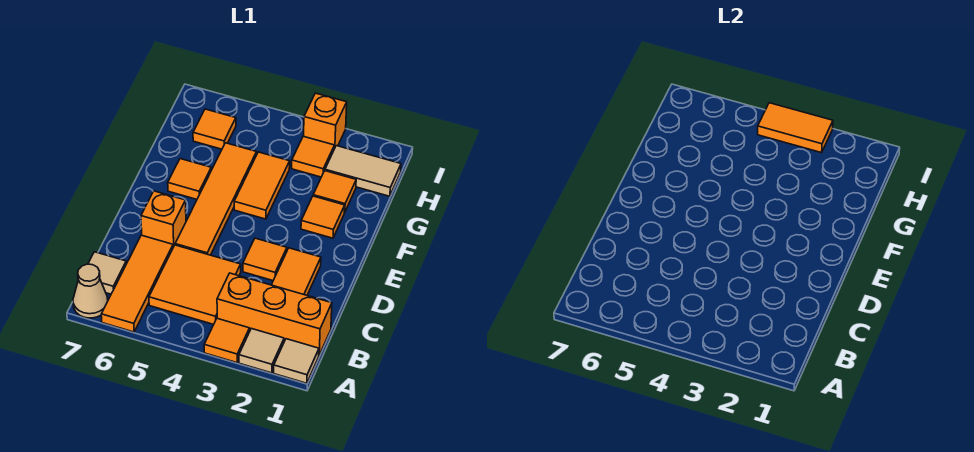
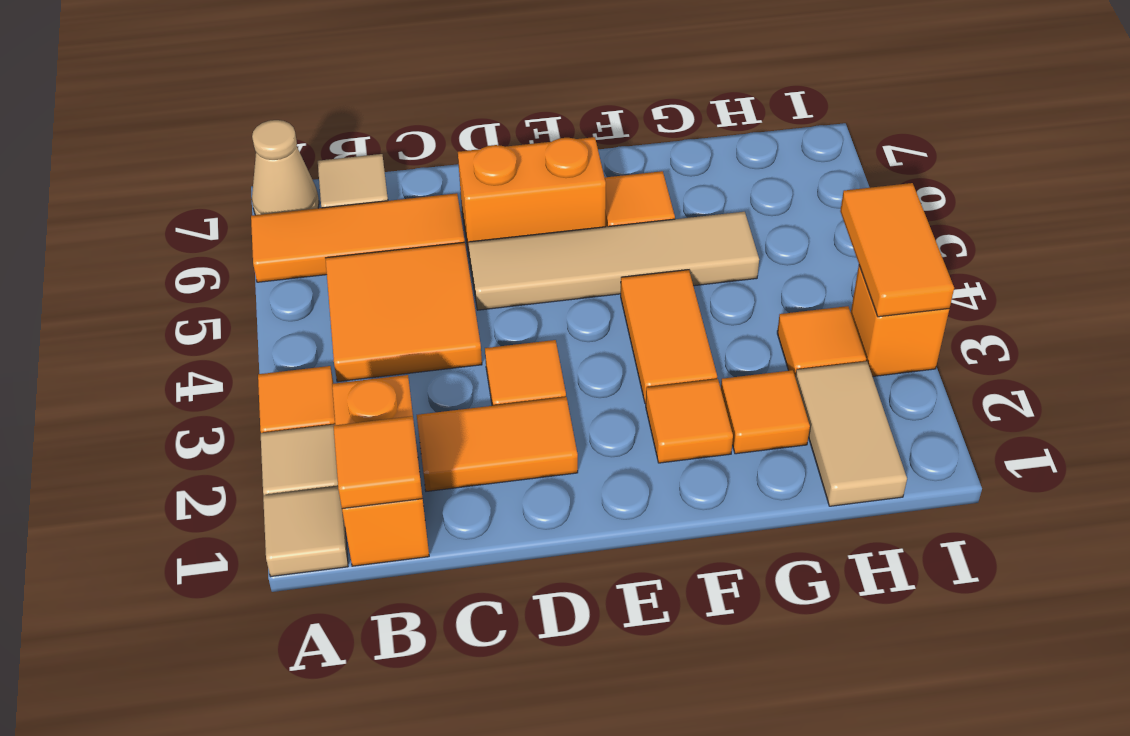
orange brick B1:B3 level 1 -> orange brick B1:B2 level 1
orange tile D5:G5 level 1 -> tan tile D5:G5 level 1
orange brick D6 level 1 -> orange brick D6:E6 level 1
orange tile F4:G4 level 1 -> orange tile F3:F4 level 1
orange tile H6 level 1 -> orange tile B1 level 2

